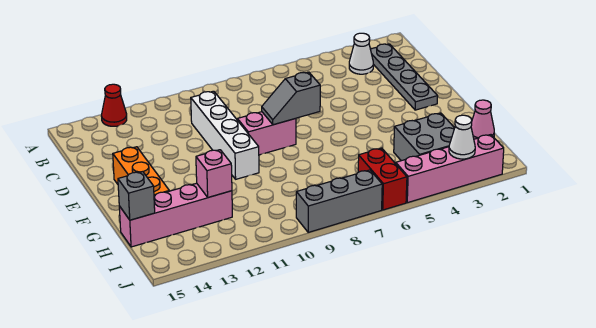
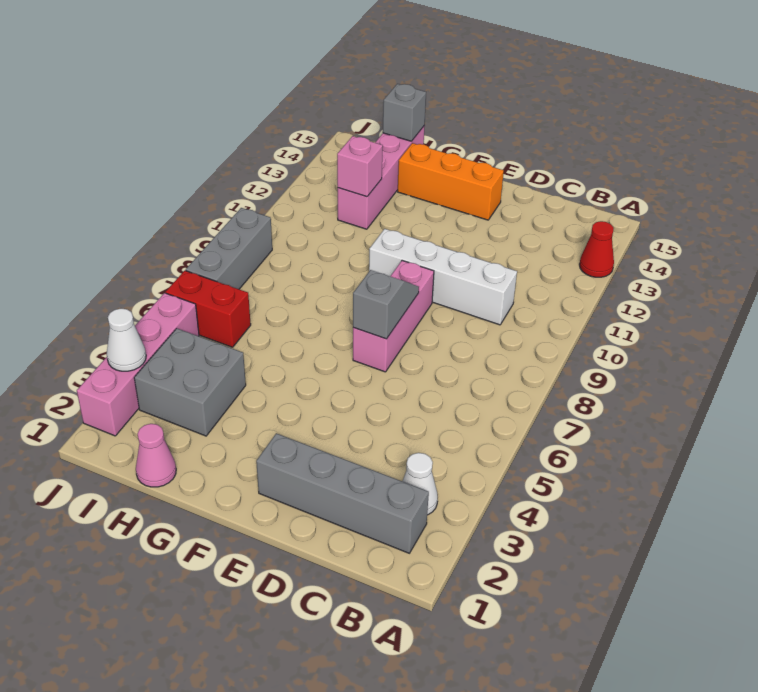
grey plate B2:E2 level 1 -> grey brick B2:E2 level 1
pink brick E8:E9 level 1 -> pink brick E7:E9 level 1

